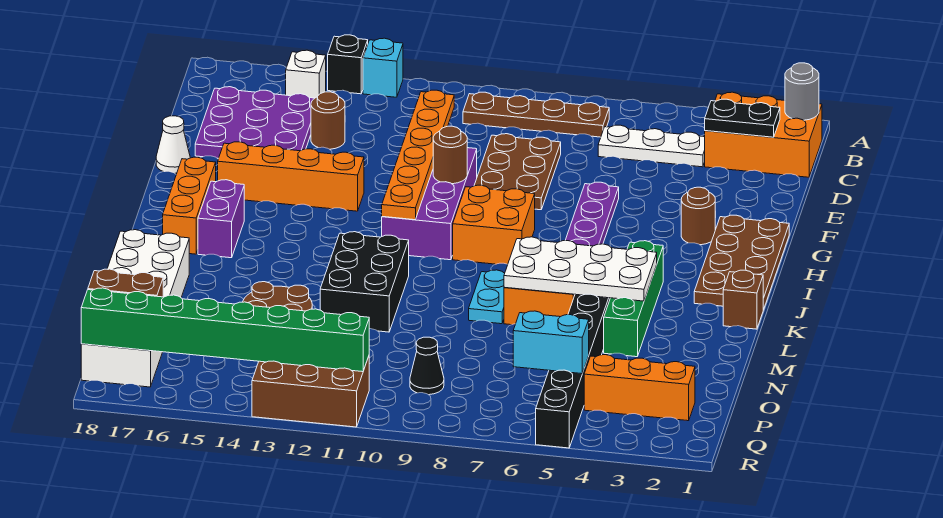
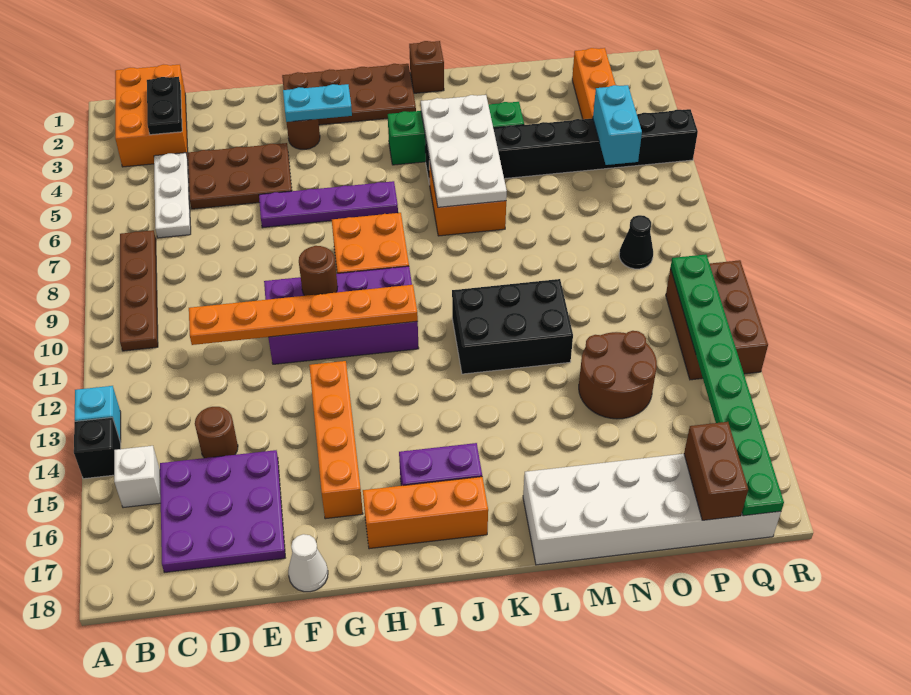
grey round brick B1 level 2 -> none
brown plate D8:F9 level 1 -> brown plate D4:F5 level 1
cyan plate K8:L8 level 1 -> cyan plate G3:H3 level 2
green brick Q11:Q18 level 2 -> green plate Q11:Q18 level 2

